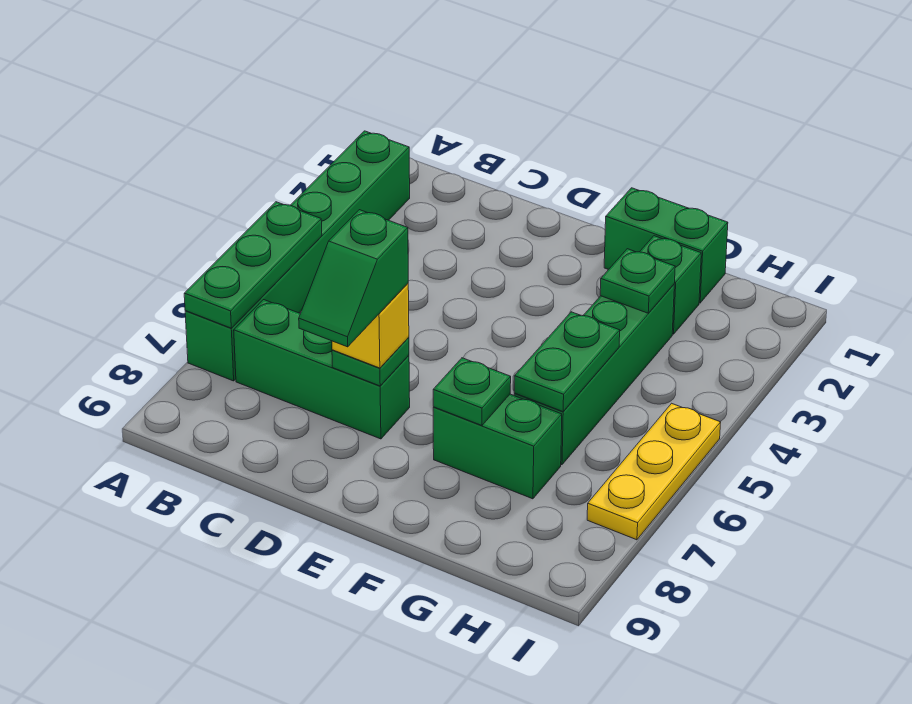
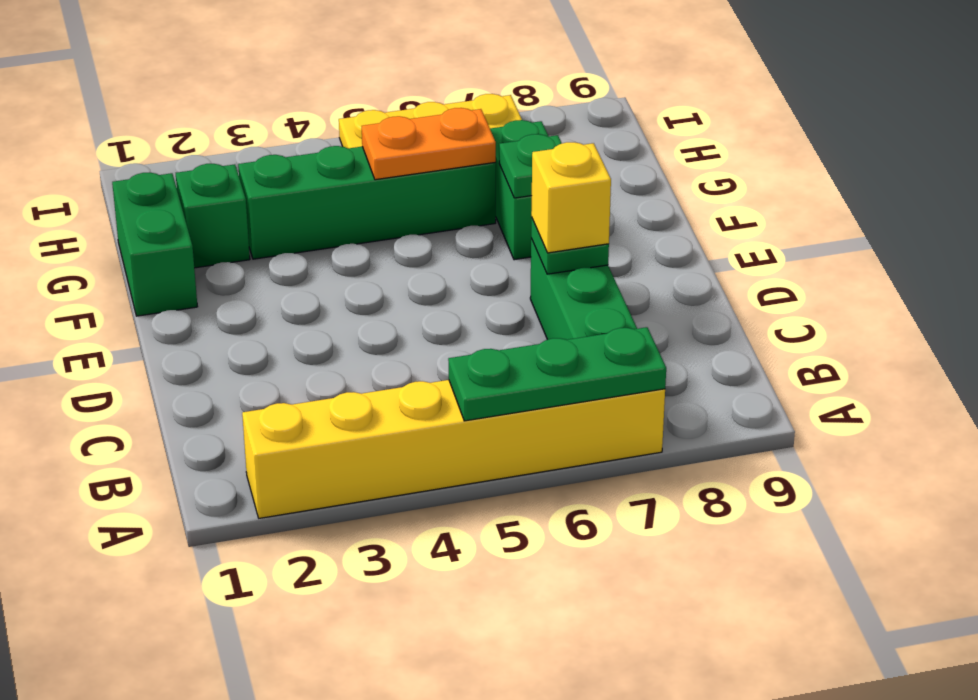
green brick A2:A7 level 1 -> yellow brick A2:A7 level 1
green slope D7:D8 level 4 top 7 -> none
green plate G3 level 2 -> none
green plate G5:G6 level 2 -> orange plate G5:G6 level 2

